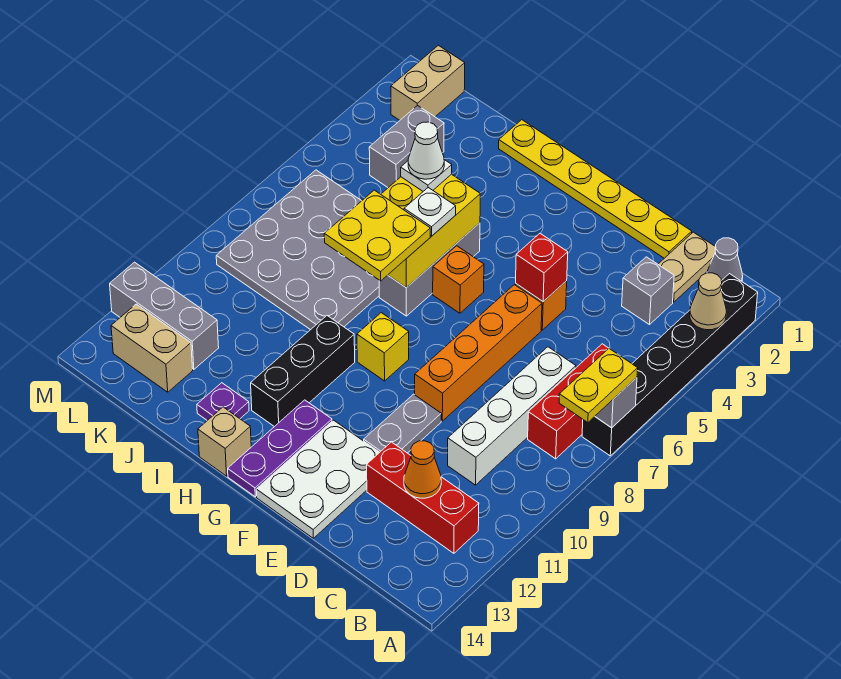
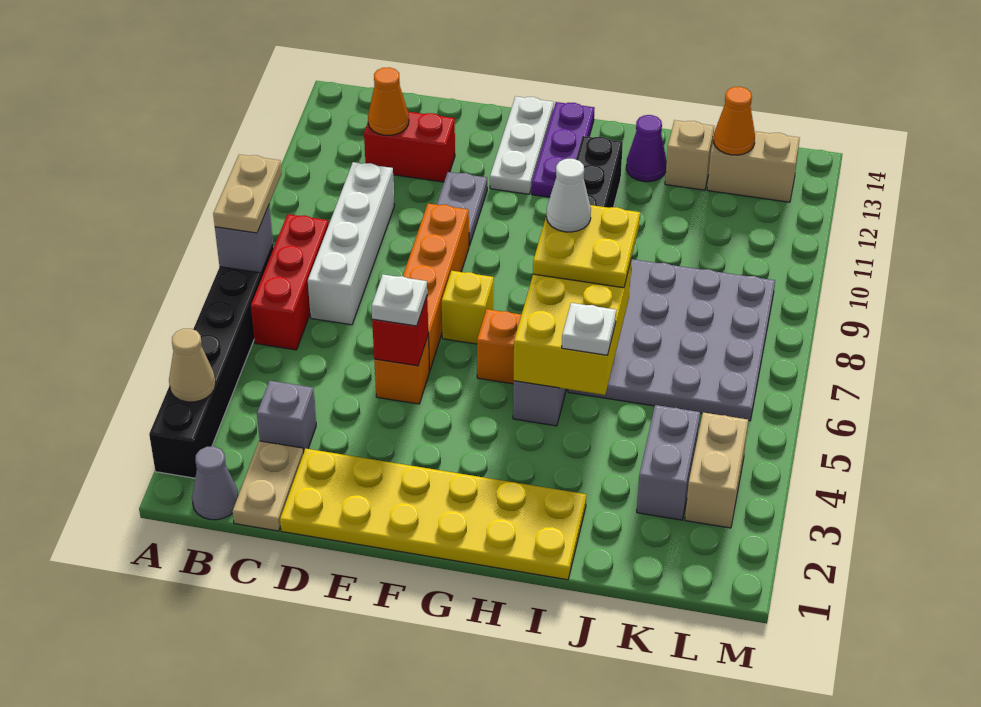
yellow plate A7:A8 level 3 -> tan plate A7:A8 level 3
red brick B12:D12 level 1 -> red brick C12:D12 level 1
yellow plate D1:I1 level 1 -> yellow plate D1:I2 level 1
white plate E12:F14 level 1 -> white plate F12:F14 level 1
yellow brick G9 level 1 -> yellow brick F7 level 1
white plate H6 level 3 -> white plate E5 level 3
tan brick H14 level 1 -> tan brick J13 level 1
white cone I5 level 4 -> white cone H8 level 4
purple plate I13 level 1 -> purple cone I13 level 1
grey brick K12:M12 level 1 -> none
none -> orange cone K13 level 2
tan brick L1:L2 level 1 -> tan brick L3:L4 level 1

